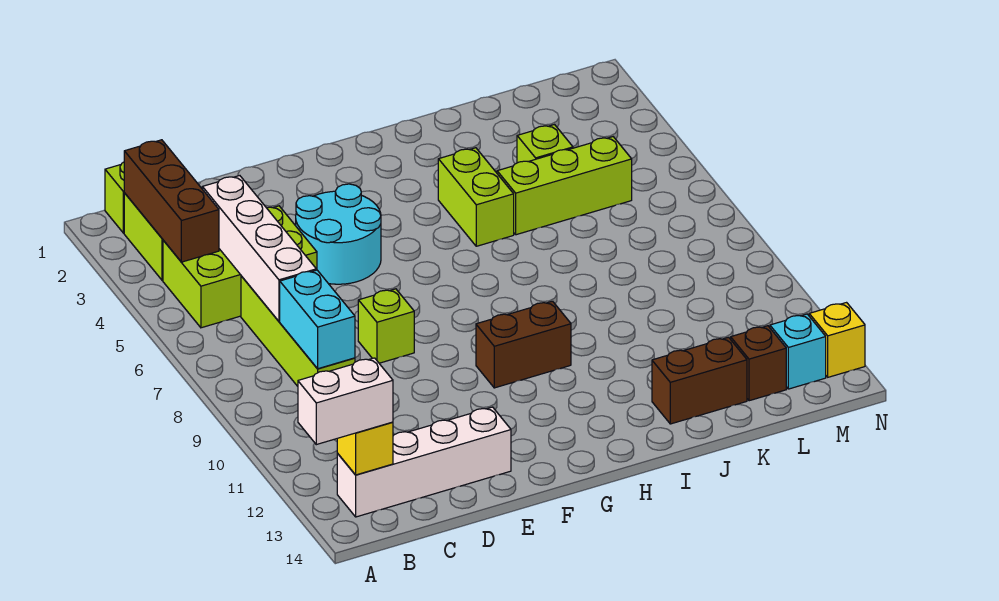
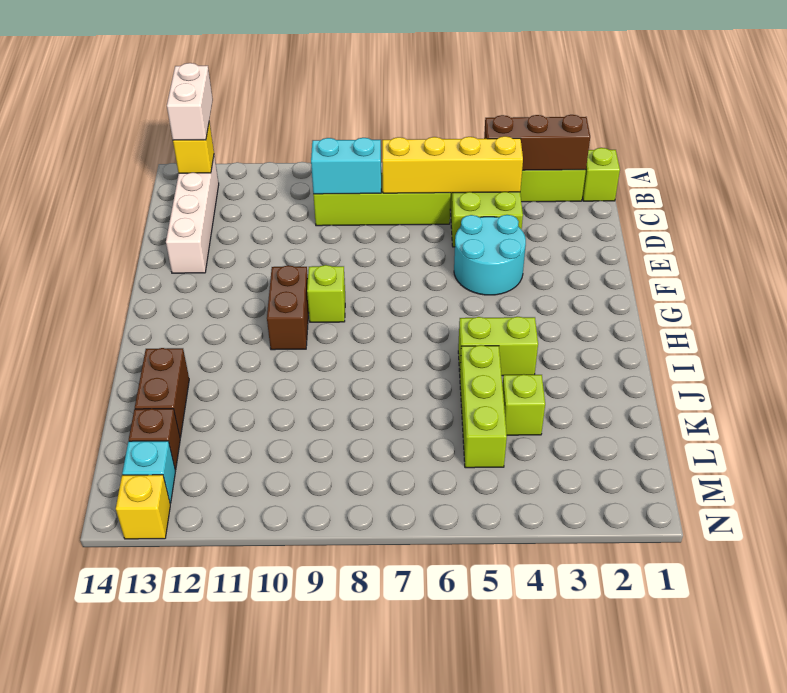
white brick C4:C7 level 2 -> yellow brick C4:C7 level 2
lime brick E8 level 1 -> lime brick G9 level 1

